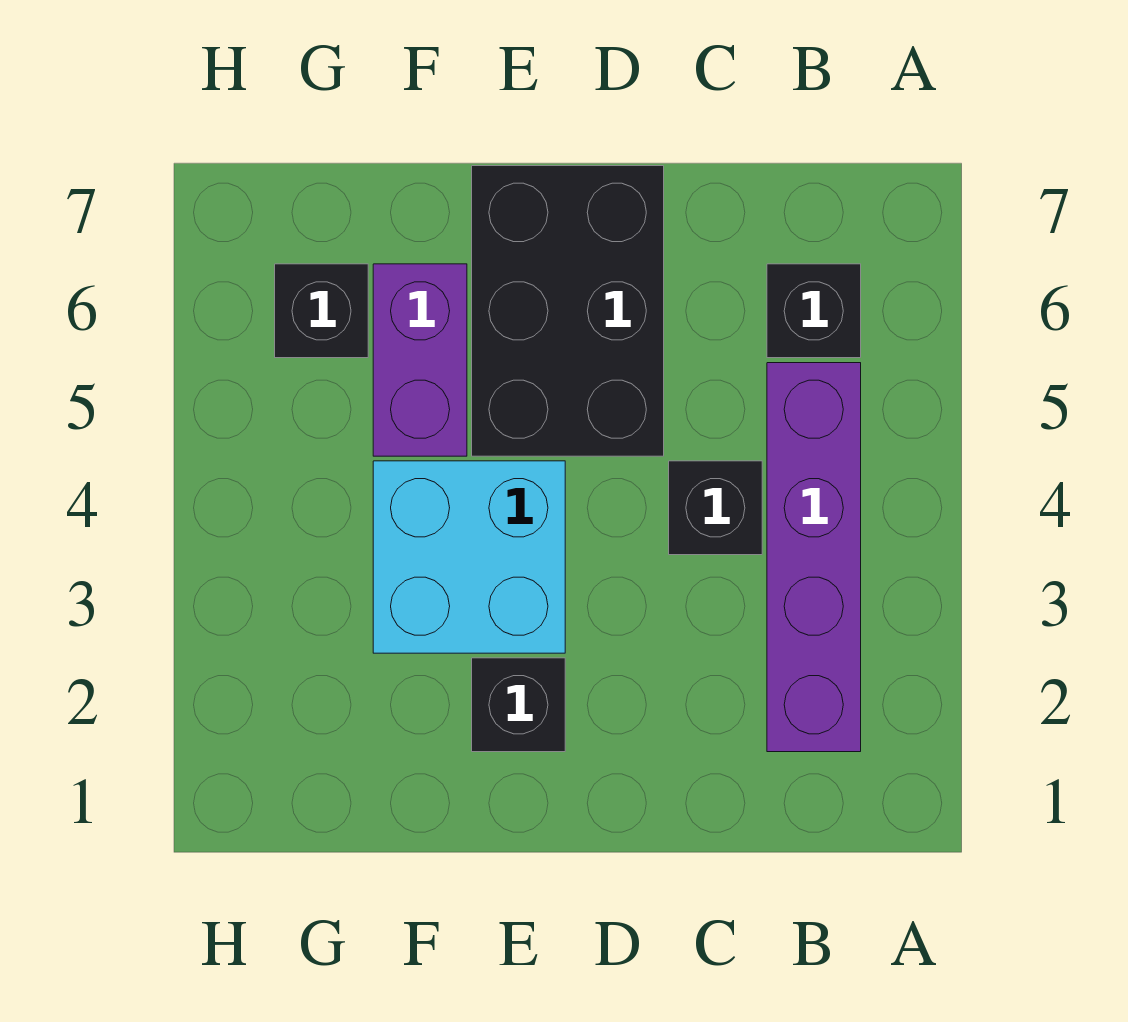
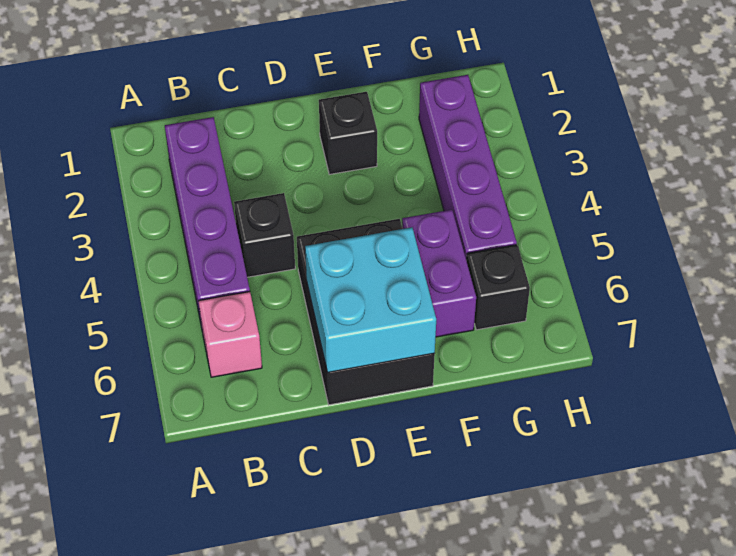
black brick B6 level 1 -> pink brick B6 level 1
cyan brick E3:F4 level 1 -> cyan brick D6:E7 level 2
none -> purple brick G2:G5 level 1

